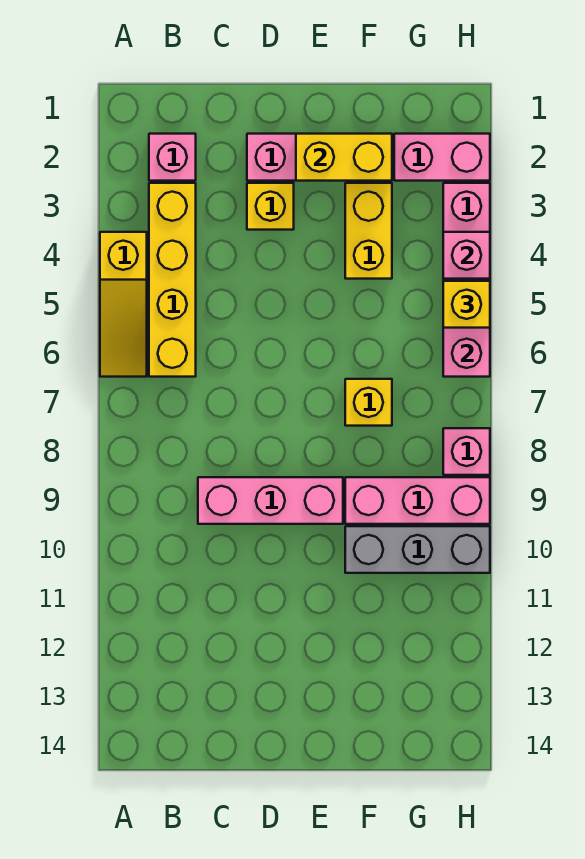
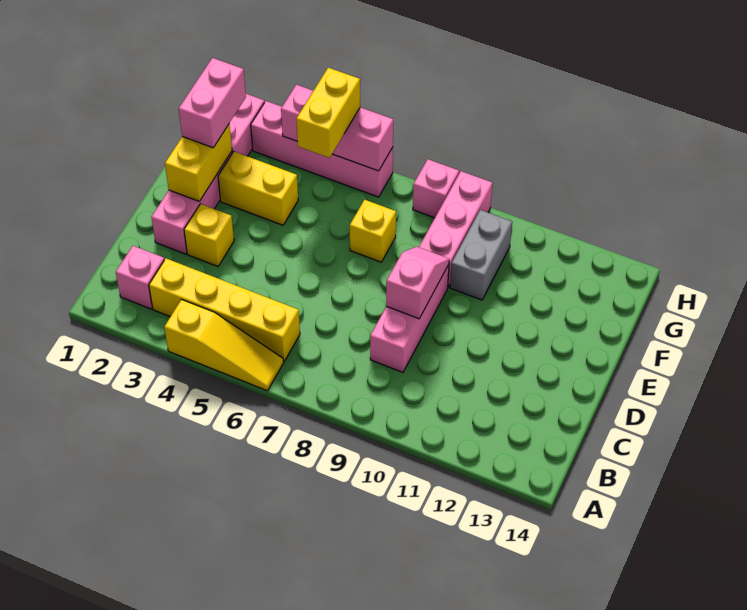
none -> pink slope D9:E9 level 2 top D
none -> pink brick F2:G2 level 3
grey brick F10:H10 level 1 -> grey brick F10:G10 level 1
yellow brick H5 level 3 -> yellow brick G5:H5 level 3

